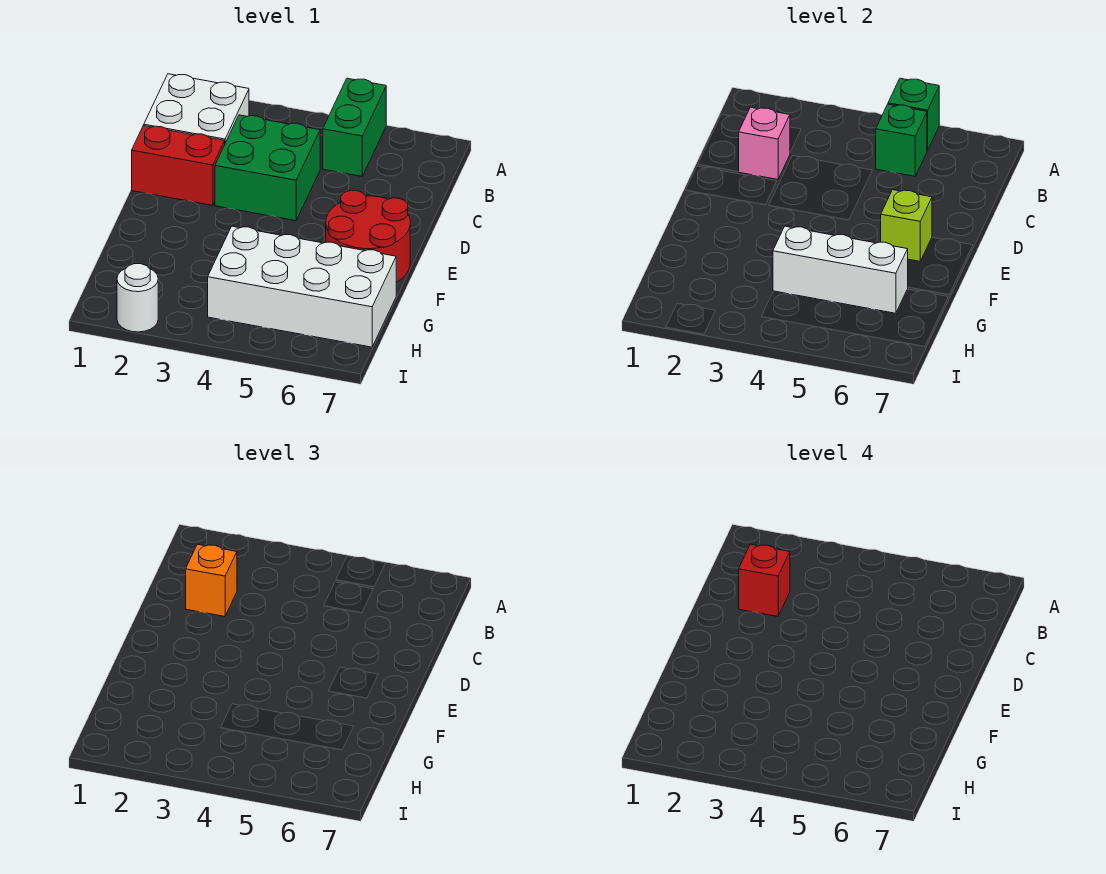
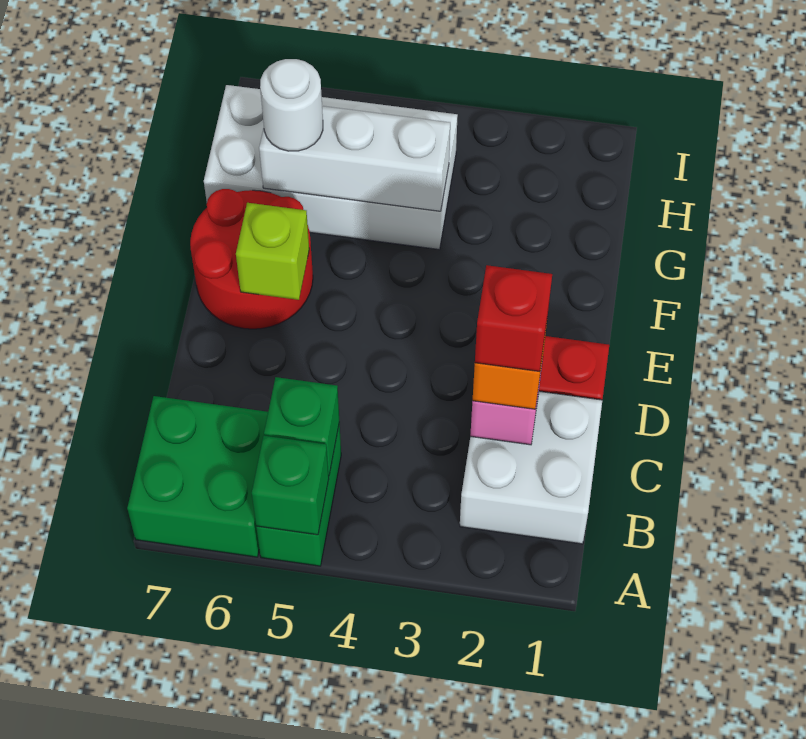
green brick C3:D4 level 1 -> green brick A6:B7 level 1
white round brick I2 level 1 -> white round brick G6 level 3

